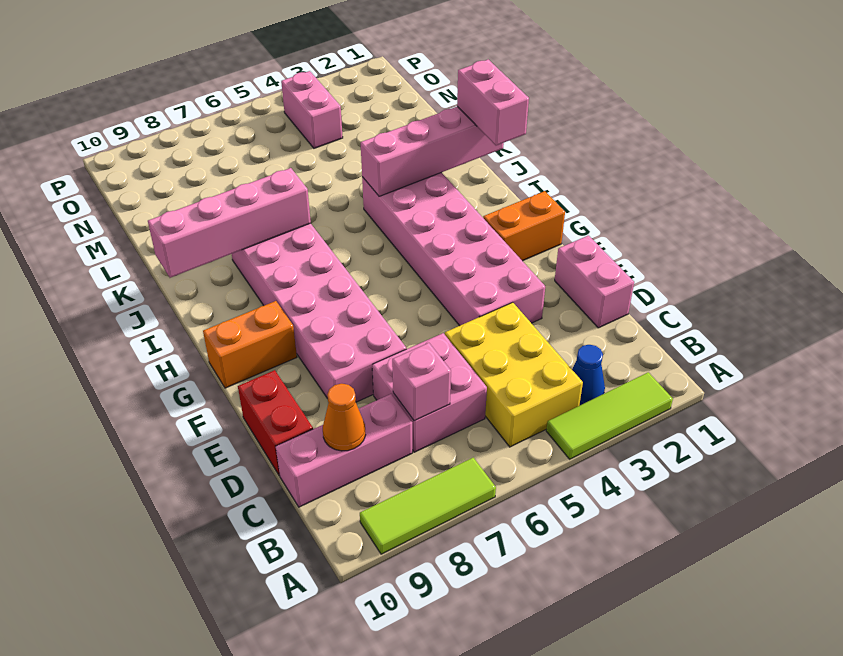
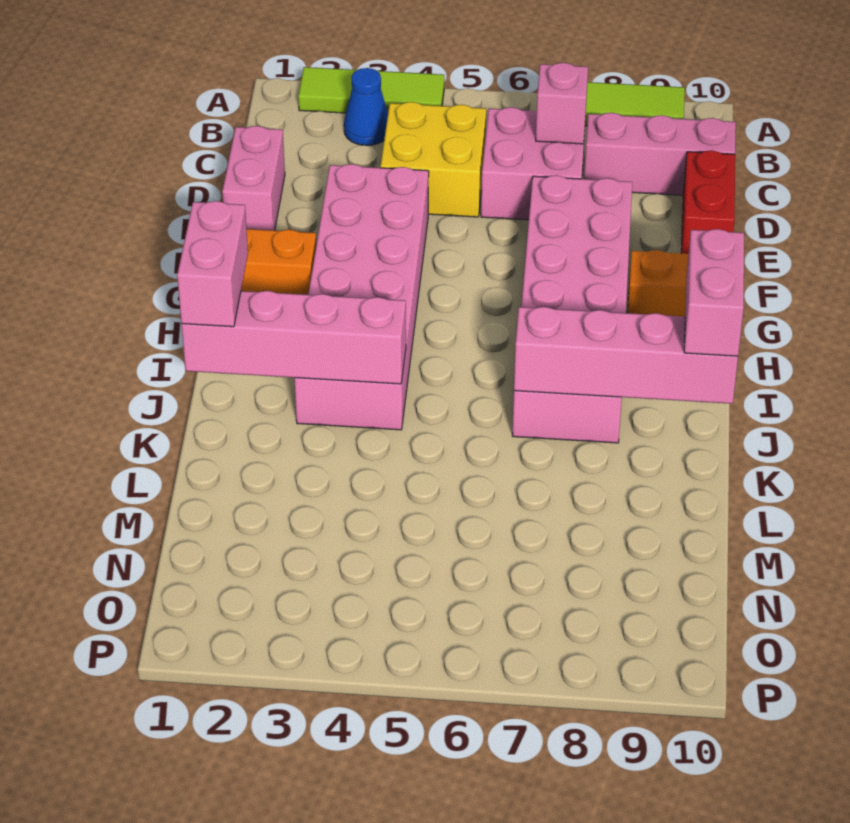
yellow brick B4:D5 level 1 -> yellow brick C4:D5 level 1
orange cone C9 level 2 -> none
pink brick N4:O4 level 1 -> pink brick I10:J10 level 3

